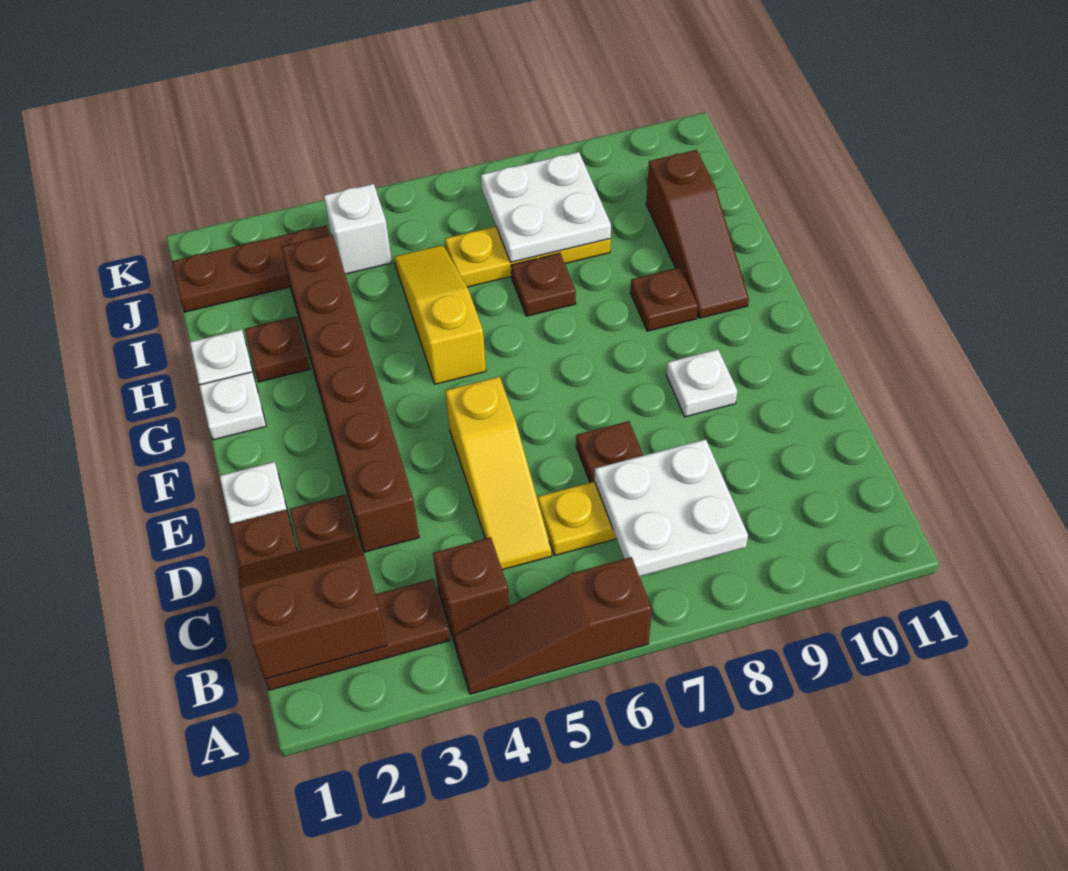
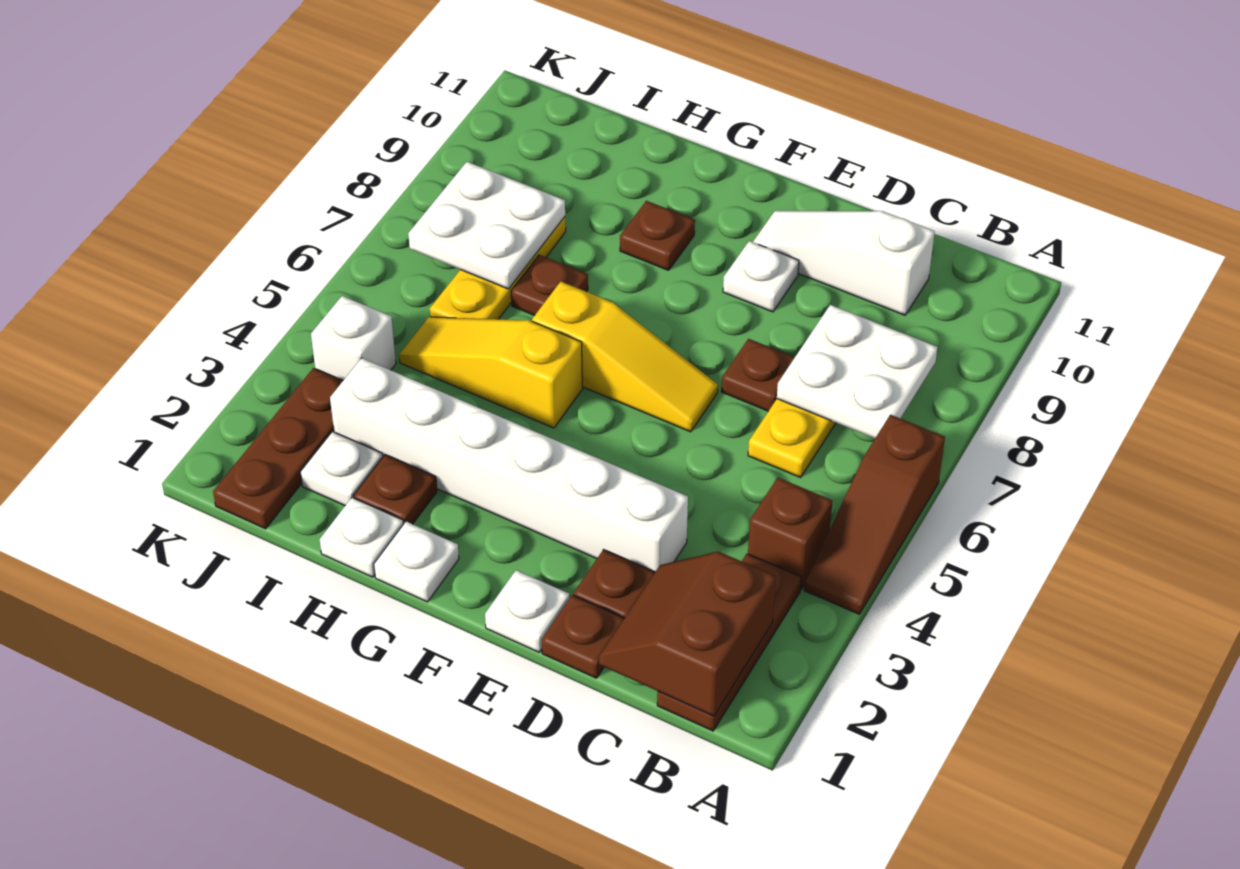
yellow slope C5:E5 level 1 top E -> yellow slope E6:G6 level 1 top G
none -> white slope C10:E10 level 1 top C
brown brick D3:I3 level 1 -> white brick D3:I3 level 1
brown slope G10:I10 level 1 top I -> none
none -> white plate I2 level 1

